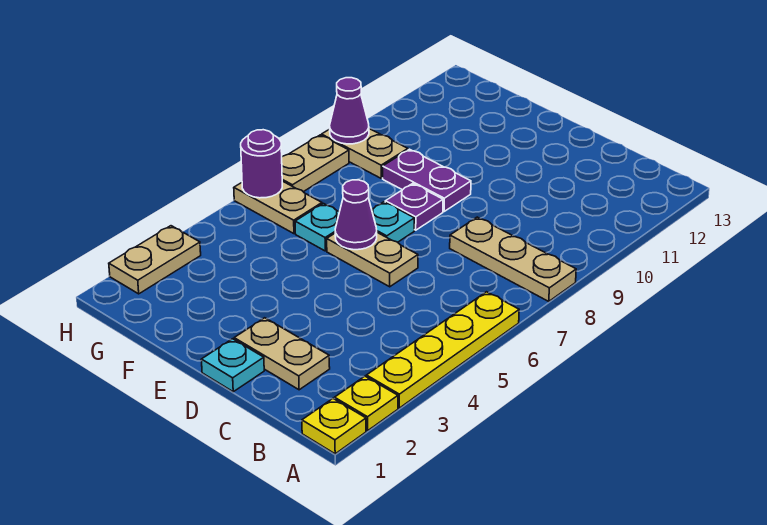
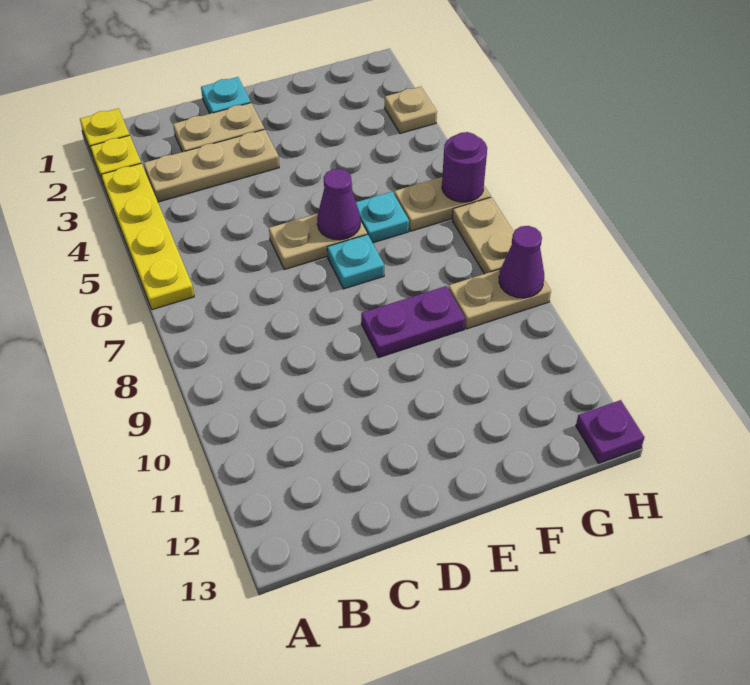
tan plate A8:C8 level 1 -> tan plate B3:D3 level 1
purple plate E8 level 1 -> purple plate H13 level 1
tan plate H2:H3 level 1 -> tan plate H3 level 1

